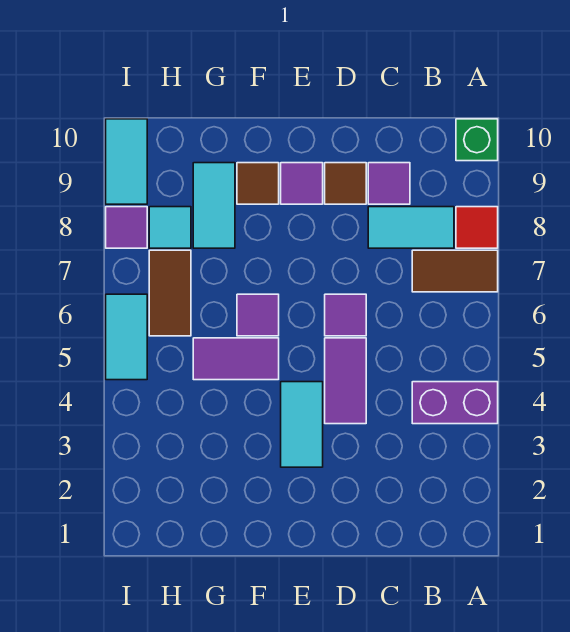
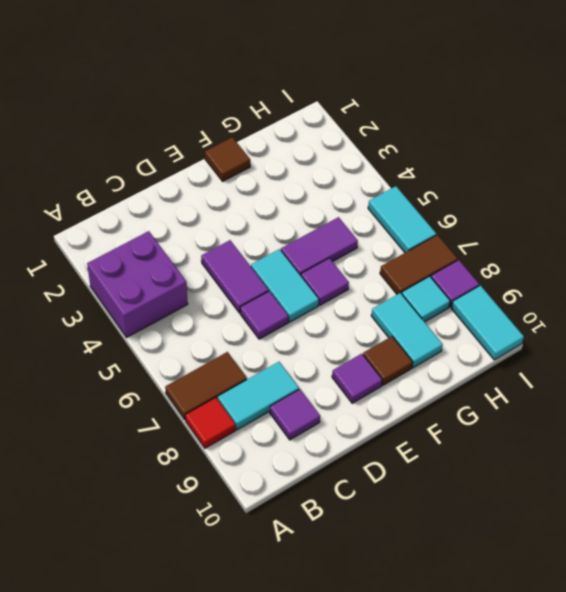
purple brick A4:B4 level 1 -> purple brick A3:B4 level 1
green brick A10 level 1 -> none
brown tile D9 level 1 -> brown tile F1 level 1
cyan tile E3:E4 level 1 -> cyan tile E5:E6 level 1
brown tile H6:H7 level 1 -> brown tile H7:I7 level 1

